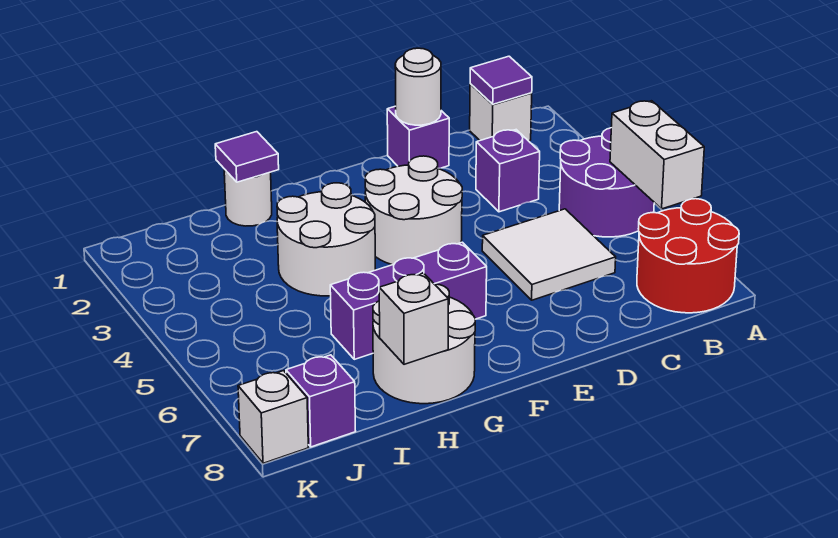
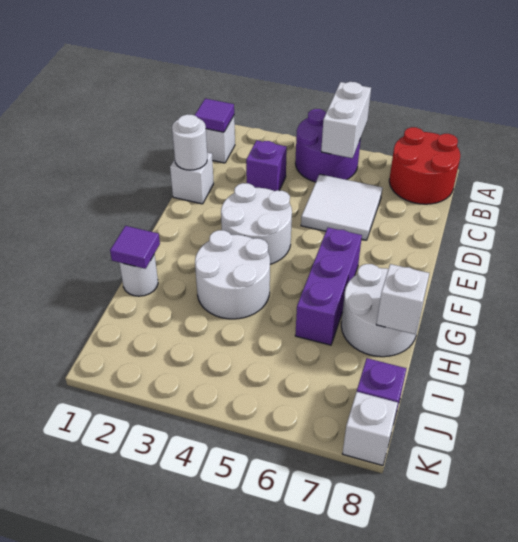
white brick A5:A6 level 2 -> white brick A5:B5 level 2
purple brick D1 level 1 -> white brick D1 level 1

